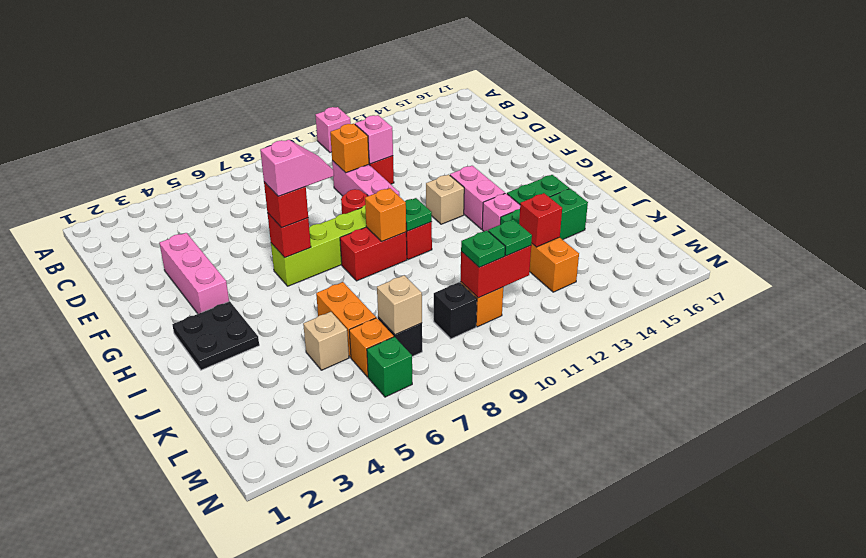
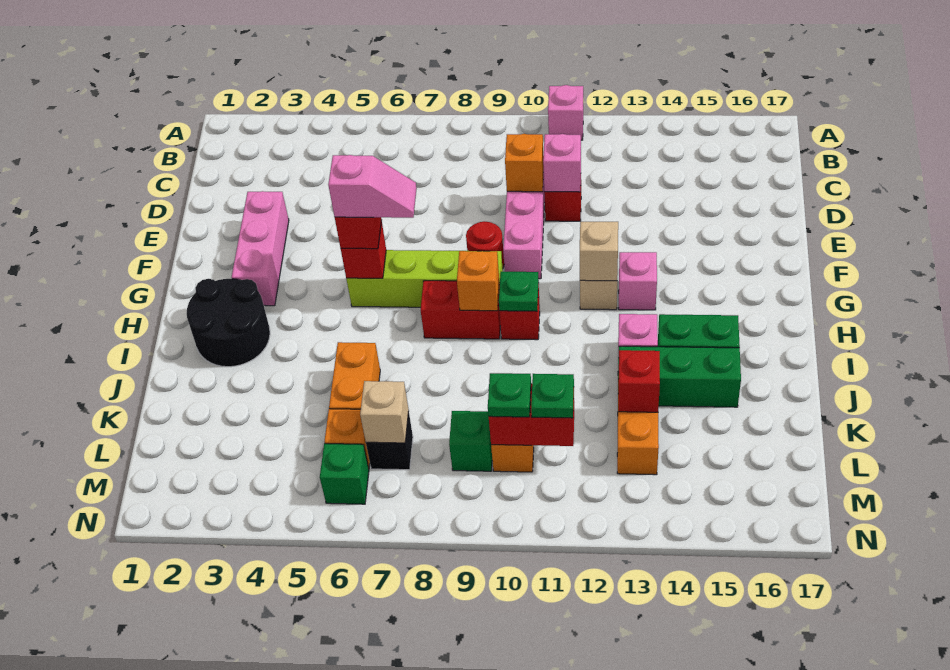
pink brick G13:H13 level 1 -> pink brick G13 level 1
black plate H2:I3 level 1 -> black round brick H2:I3 level 1
tan brick K5 level 1 -> tan brick G12 level 2
black brick L9 level 1 -> green brick L9 level 1

